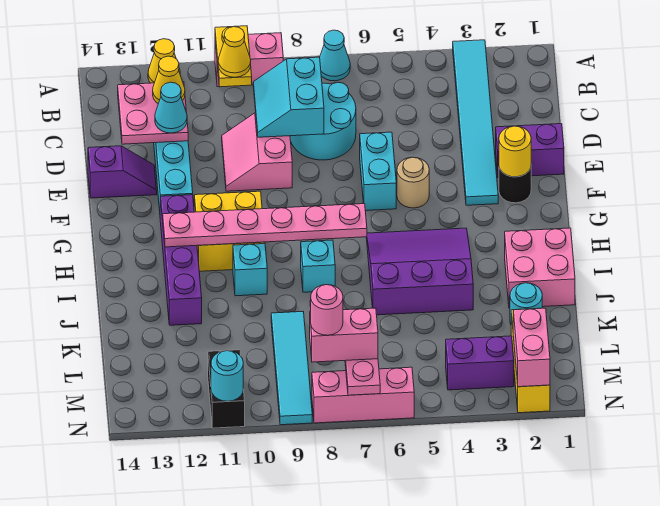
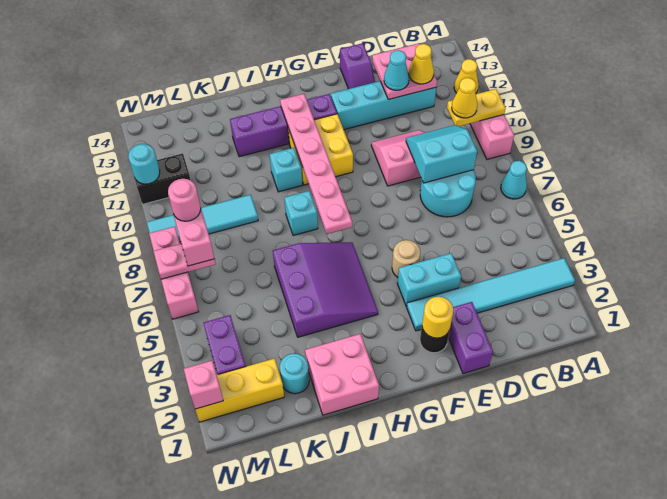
cyan brick E6:F6 level 1 -> cyan brick E4:F4 level 1
pink brick M2:N2 level 2 -> pink brick N2 level 2

